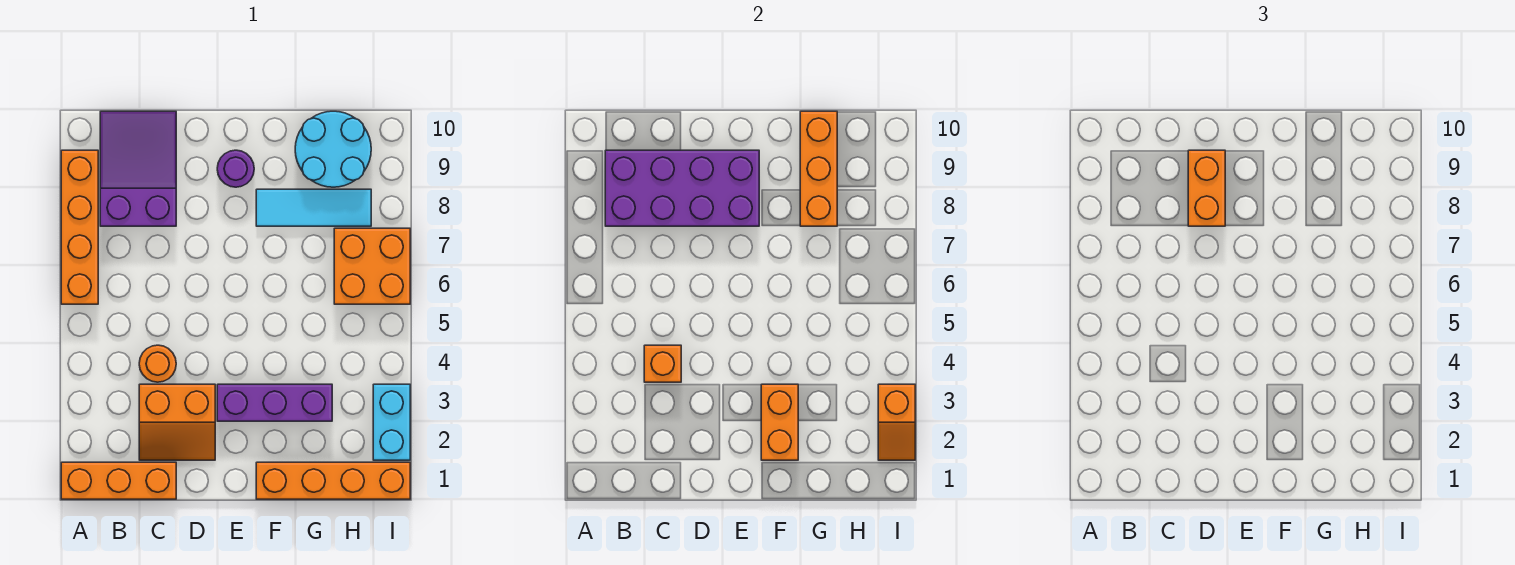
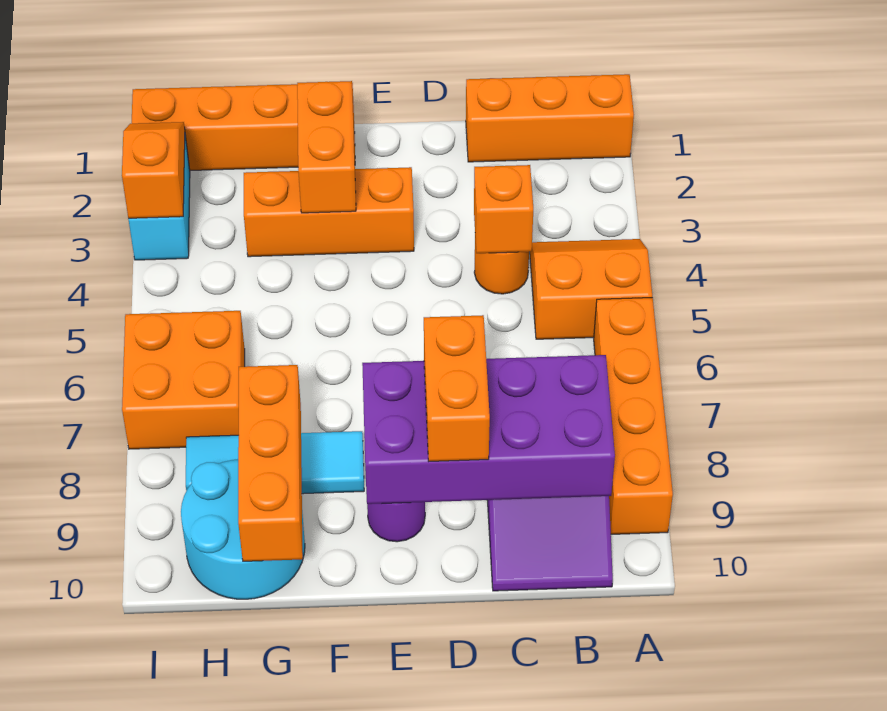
orange slope C2:D3 level 1 top 3 -> orange slope A4:B5 level 1 top 5
purple brick E3:G3 level 1 -> orange brick E3:G3 level 1

